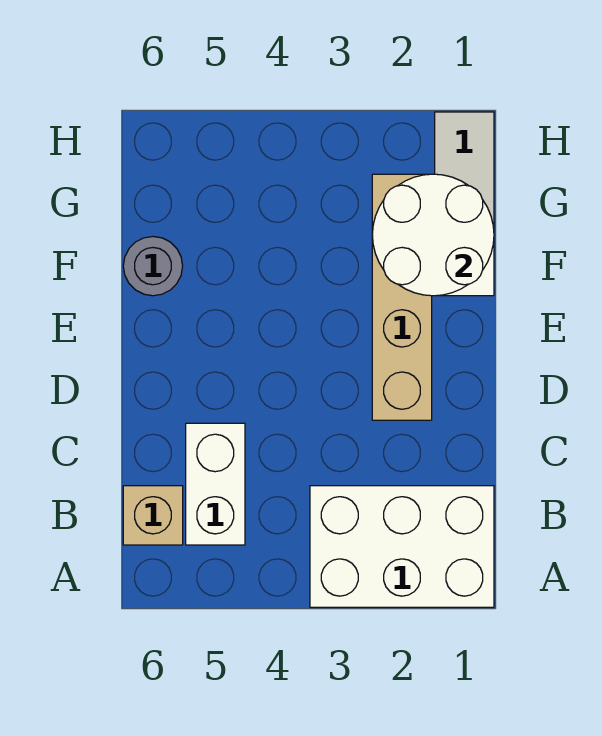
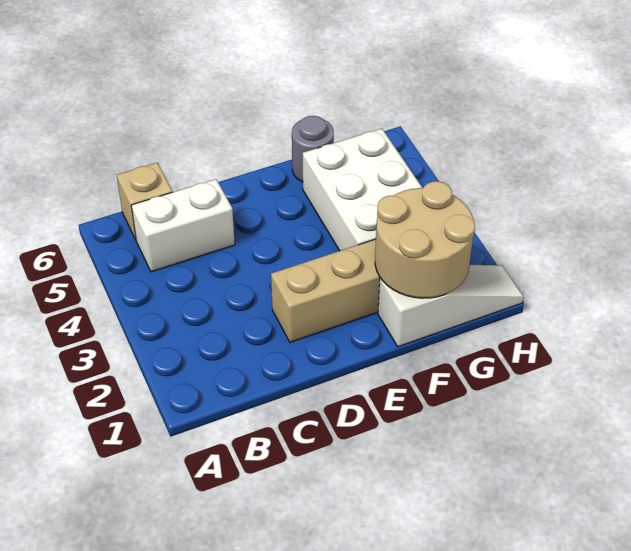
white brick A1:B3 level 1 -> white brick F3:G5 level 1
white round brick F1:G2 level 2 -> tan round brick F1:G2 level 2

